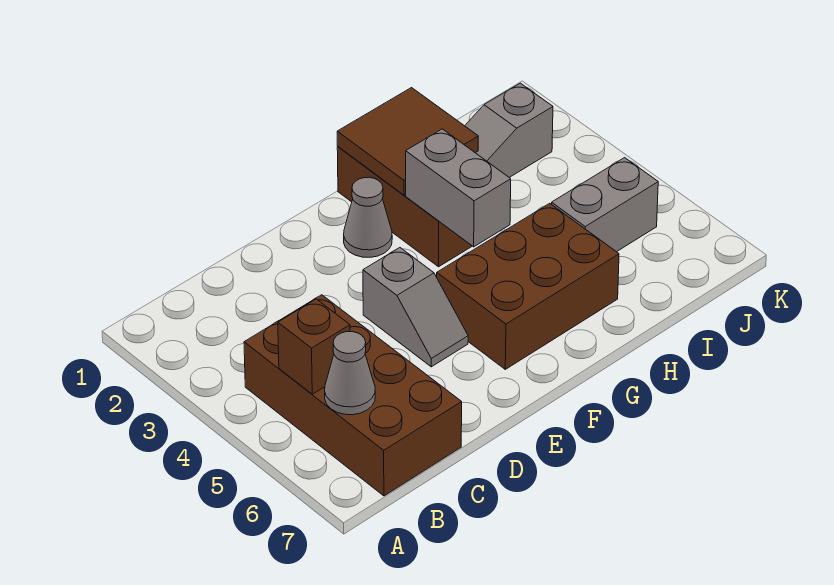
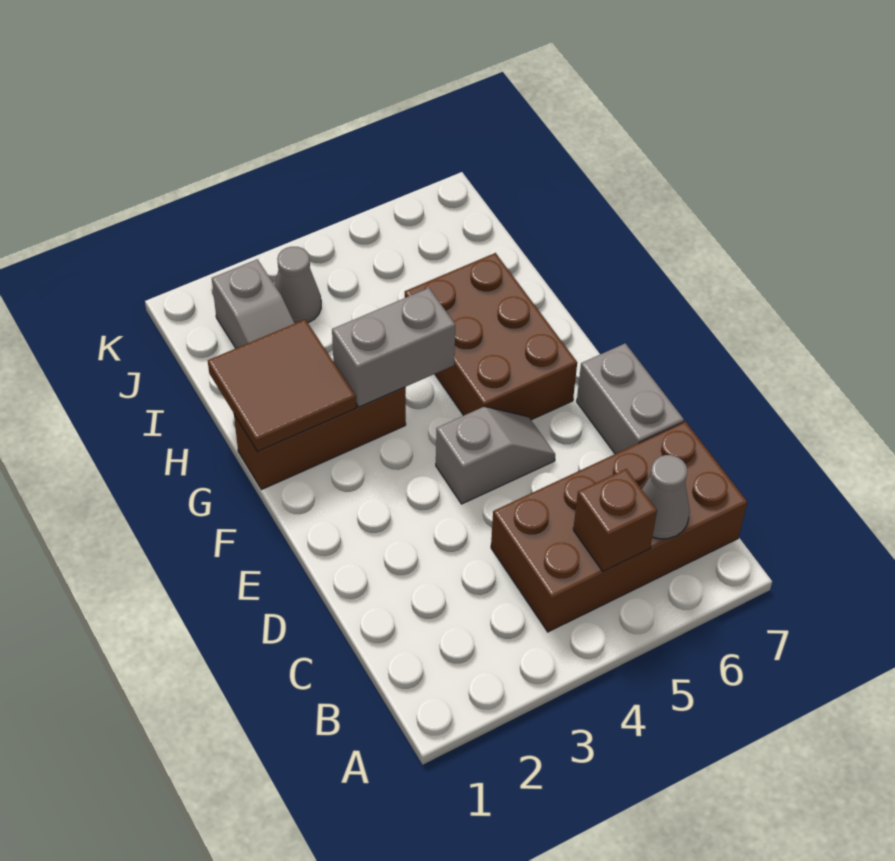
grey cone F2 level 1 -> grey cone J3 level 1
grey brick I5:J5 level 1 -> grey brick D7:E7 level 1

